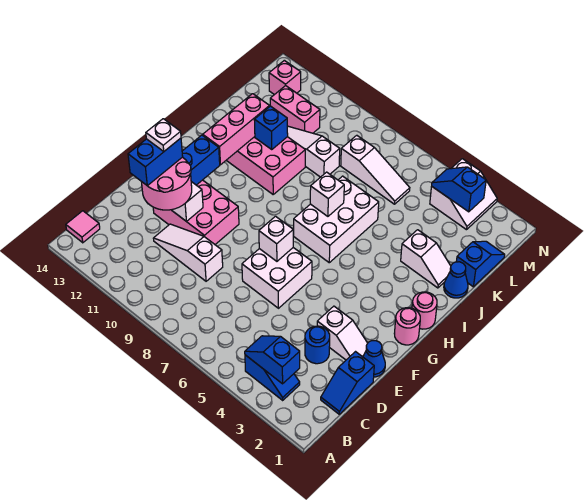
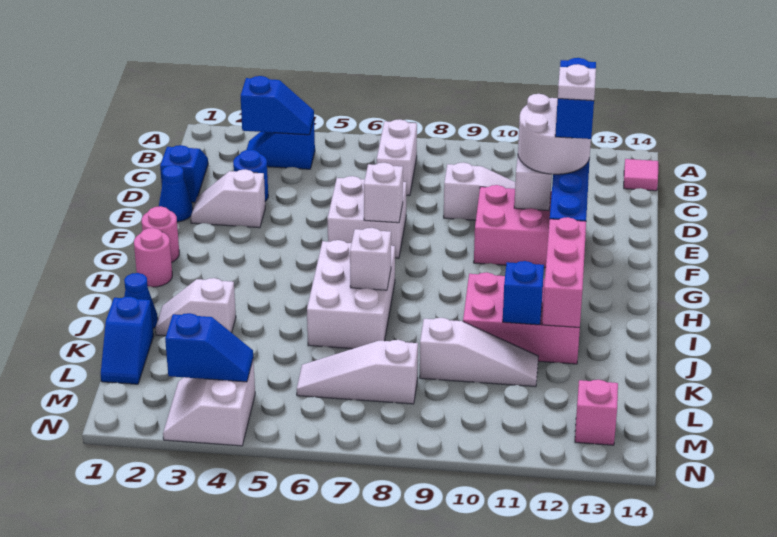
none -> white brick B7:C7 level 1
pink round brick D11:E12 level 3 -> white round brick D11:E12 level 3
pink brick L11:L12 level 1 -> none

